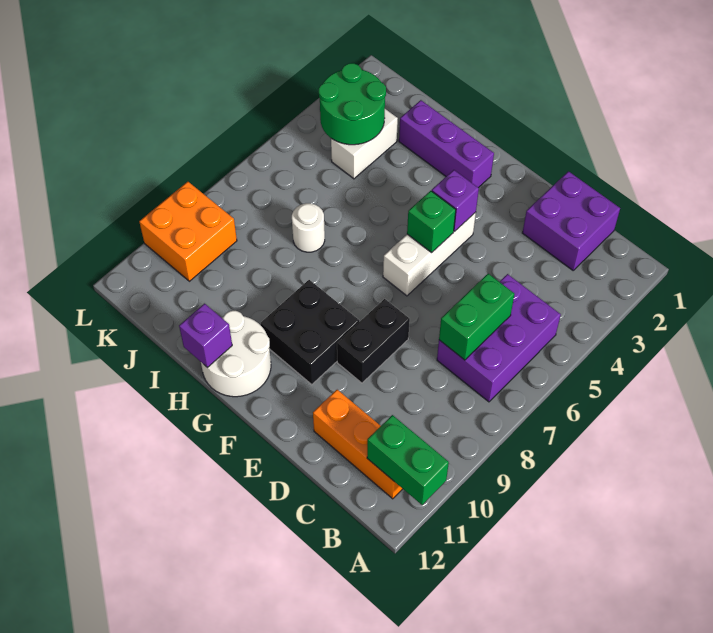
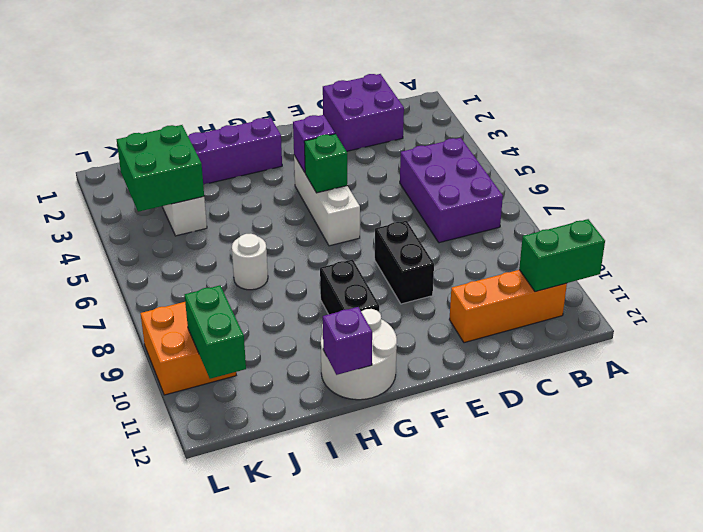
green brick C6:C7 level 2 -> green brick K10:K11 level 2
black brick F9:G10 level 1 -> black brick G9:G10 level 1
green round brick J3:K4 level 2 -> green brick J3:K4 level 2

